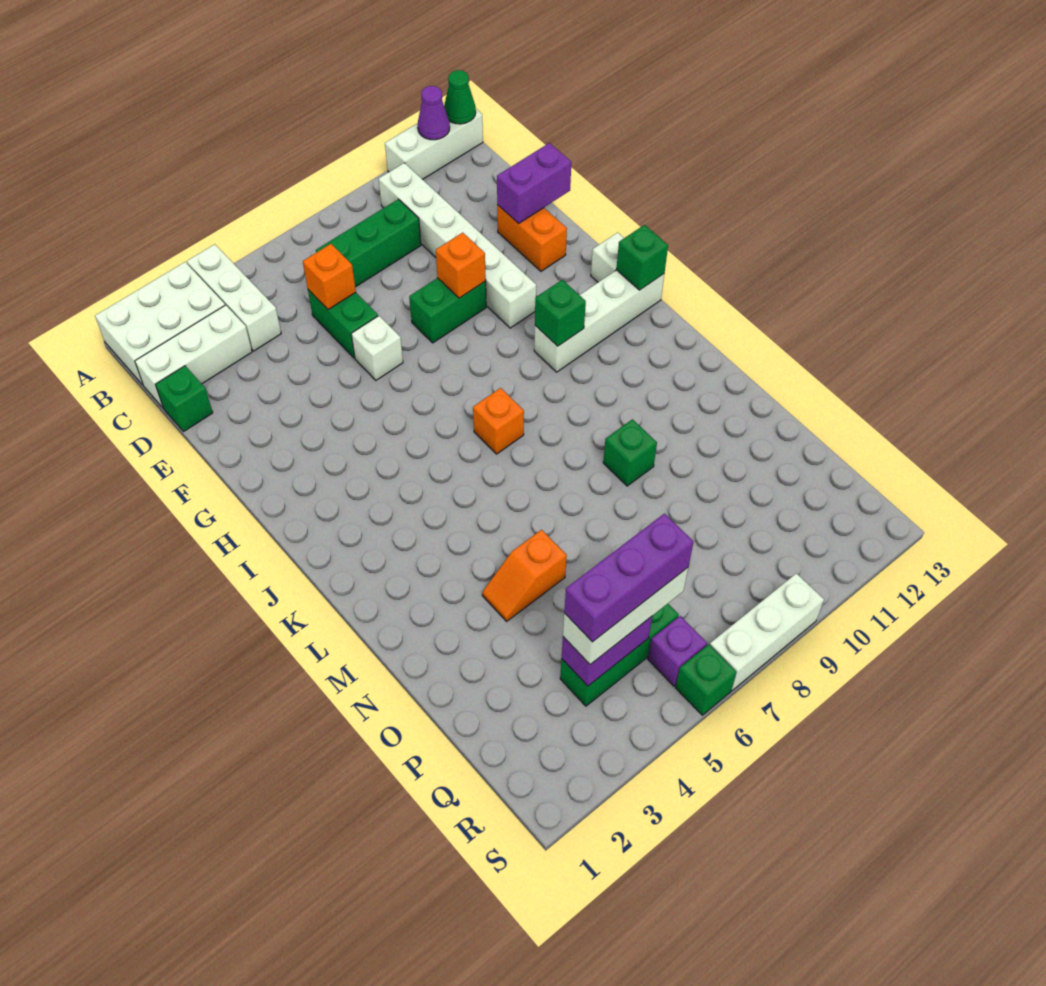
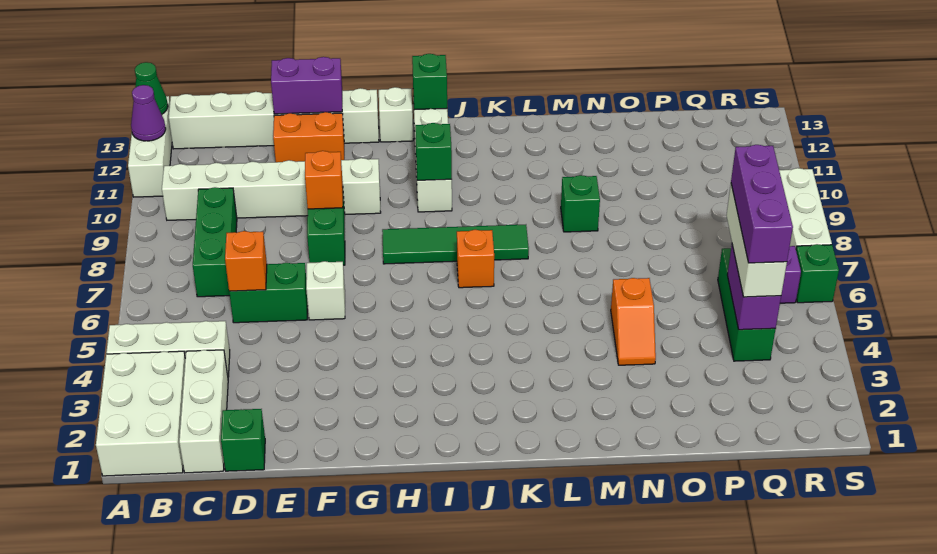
none -> white brick B13:G13 level 1
purple brick E12:E13 level 2 -> purple brick E13:F13 level 2
none -> green tile H8:K8 level 1

